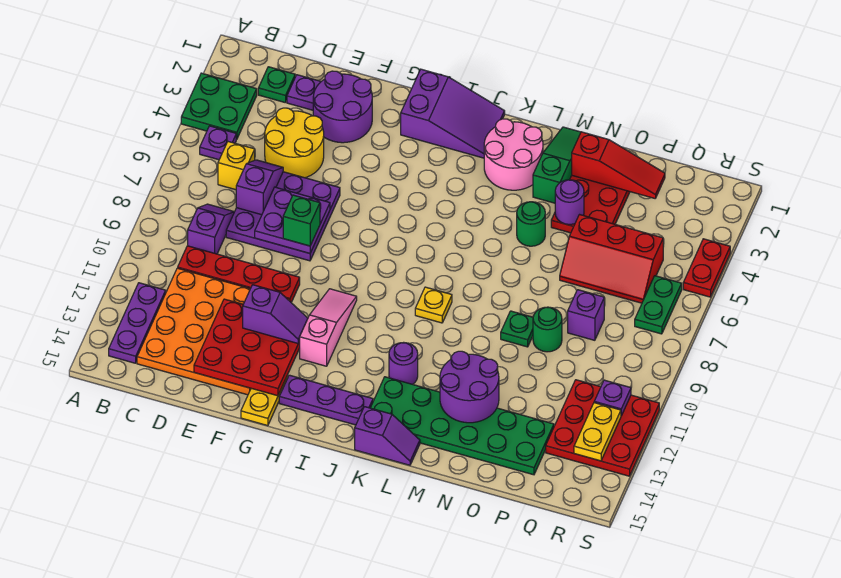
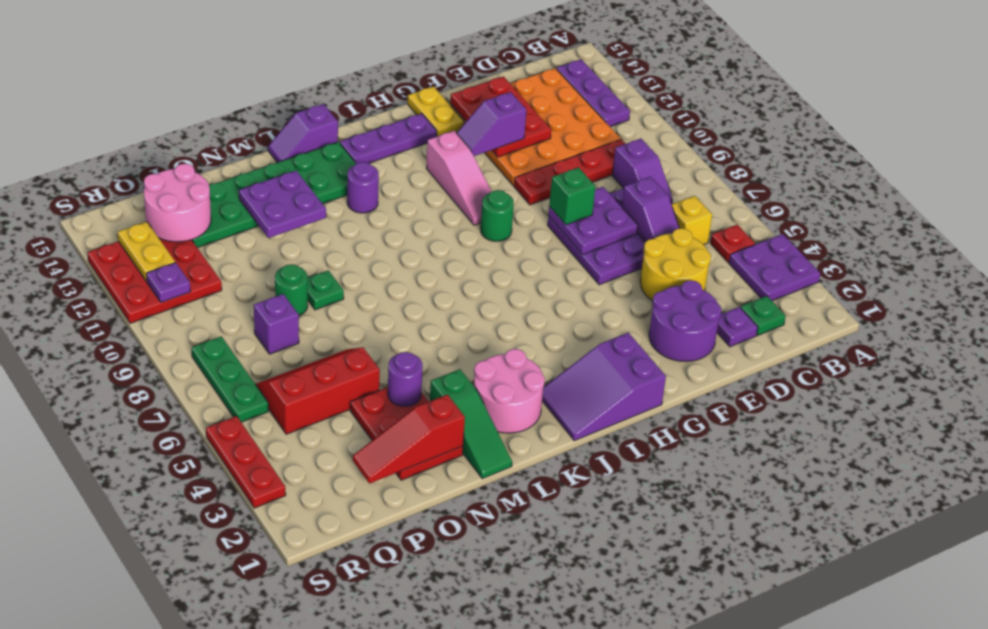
green plate A3:B4 level 1 -> purple plate A3:B4 level 1
purple plate B5 level 1 -> red plate B5 level 1
red plate E12:G14 level 2 -> red plate E12:F14 level 2
yellow plate K9 level 1 -> none
green round brick M5 level 1 -> green round brick H9 level 1
purple round brick M12:N13 level 2 -> purple plate M12:N13 level 2
none -> pink round brick P13:Q14 level 2
green plate R6:R7 level 1 -> green plate R6:R8 level 1
red plate S4:S5 level 1 -> red plate S3:S5 level 1

